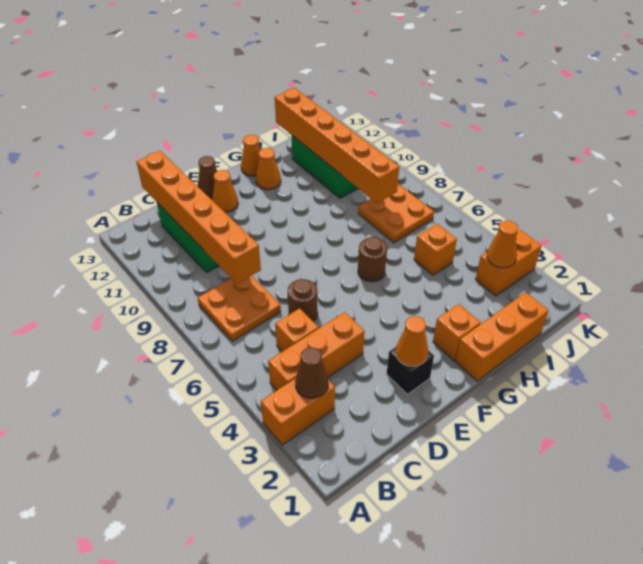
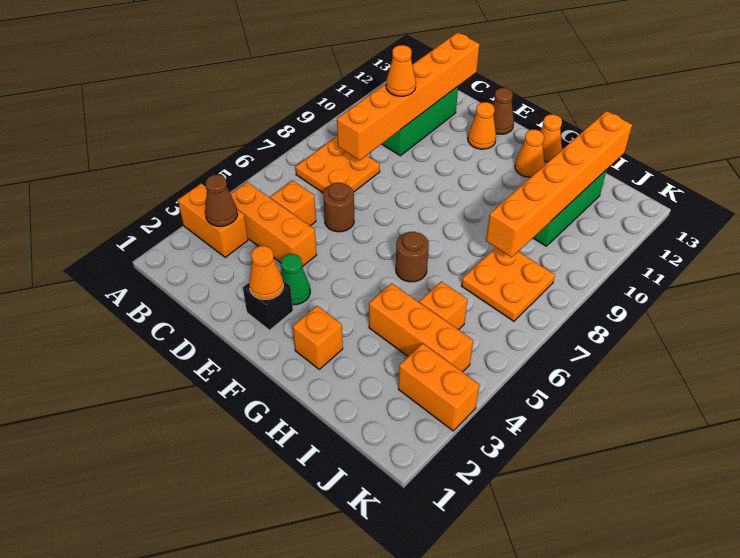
none -> green cone E3 level 1
orange brick G1:I1 level 1 -> orange brick H4:J4 level 1
orange cone J3 level 2 -> orange cone C10 level 3

